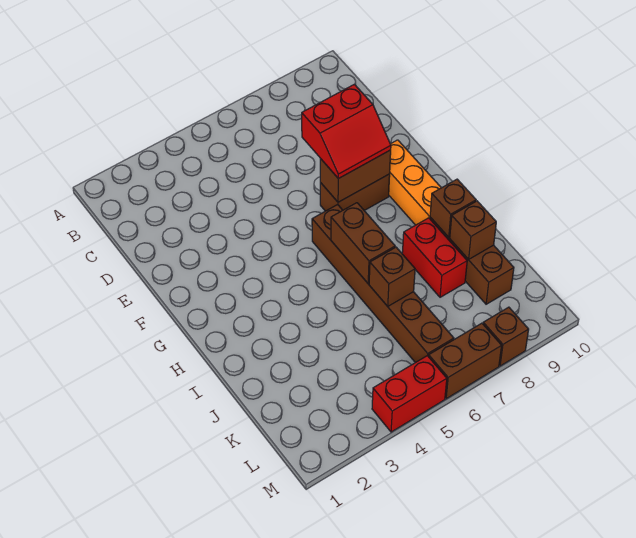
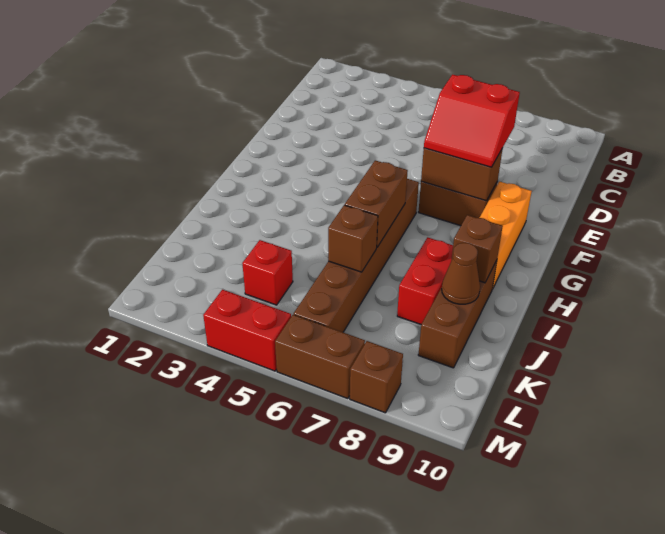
brown brick J9 level 2 -> brown cone J9 level 2
none -> red brick K4 level 1

